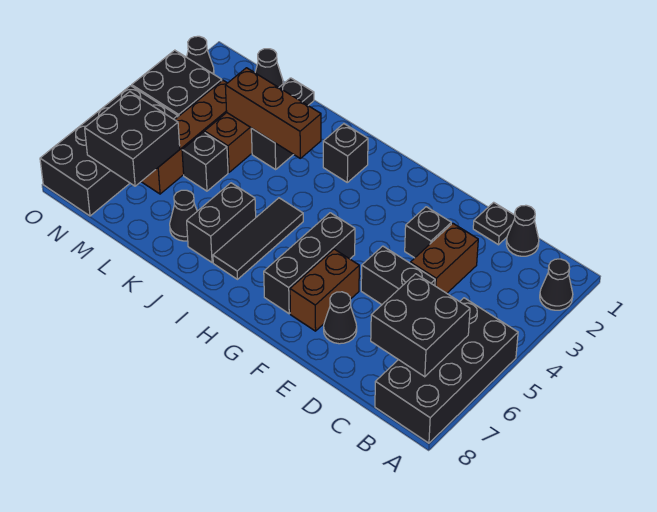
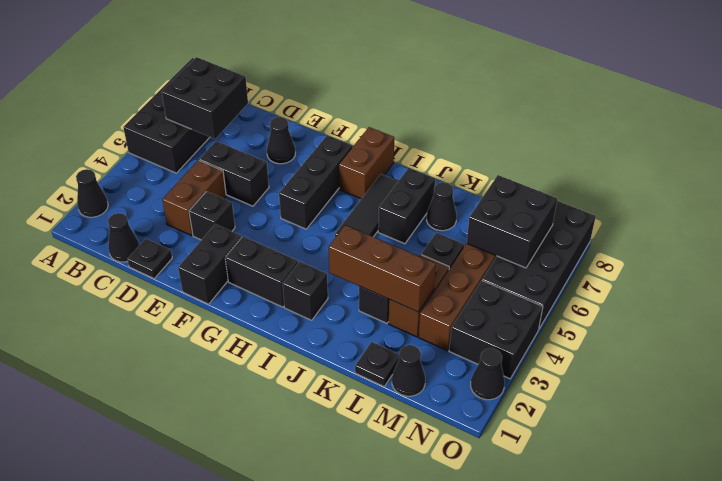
none -> black brick F1:F2 level 1
brown brick F6:F7 level 1 -> brown brick H7:H8 level 1
none -> black brick G2:H2 level 1

